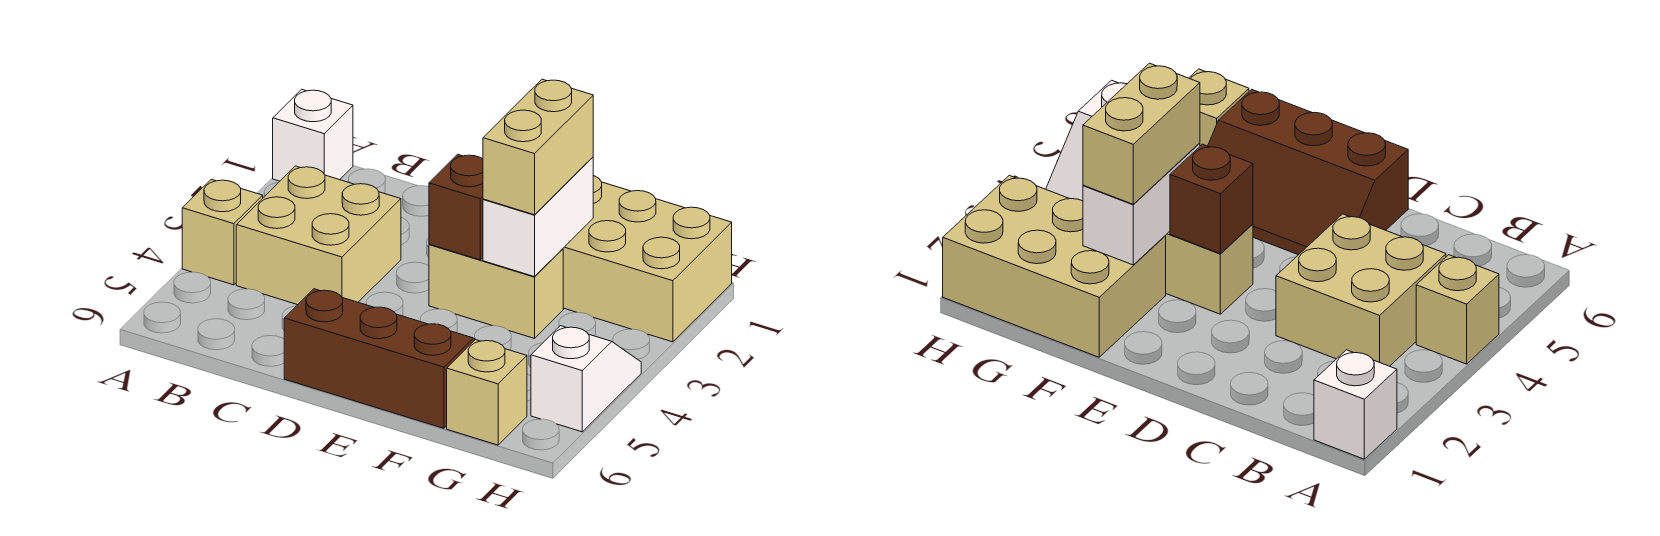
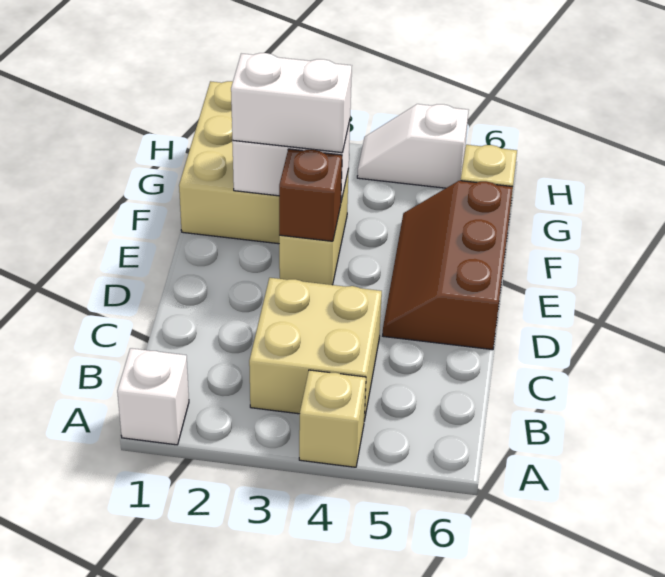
tan brick F2:F3 level 3 -> white brick F2:F3 level 3

